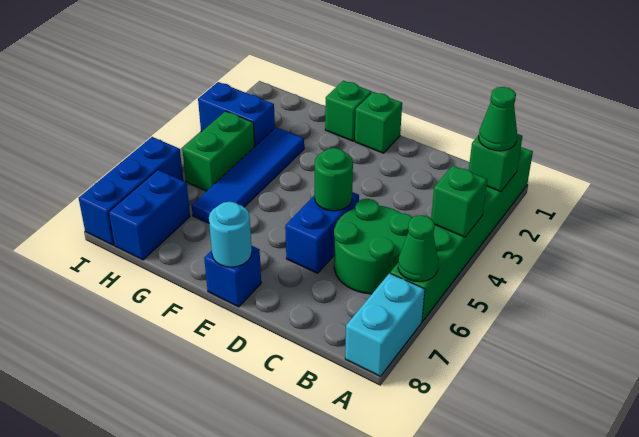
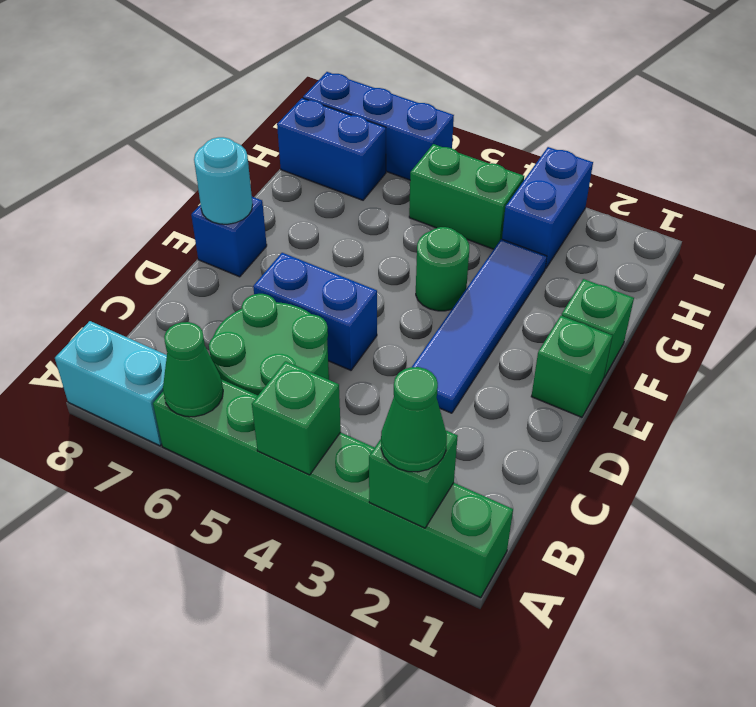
green round brick D5 level 2 -> green round brick F4 level 1
blue tile G3:G6 level 1 -> blue tile D3:G3 level 1

